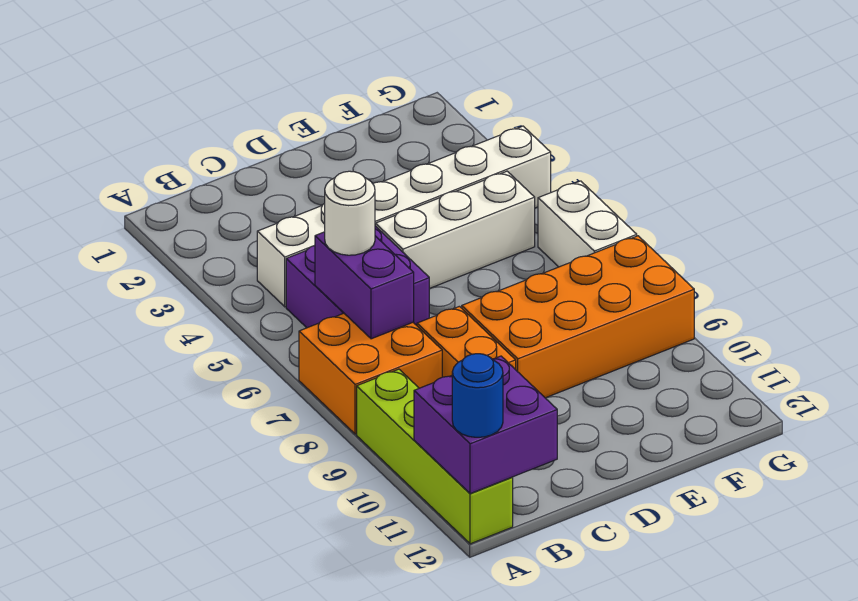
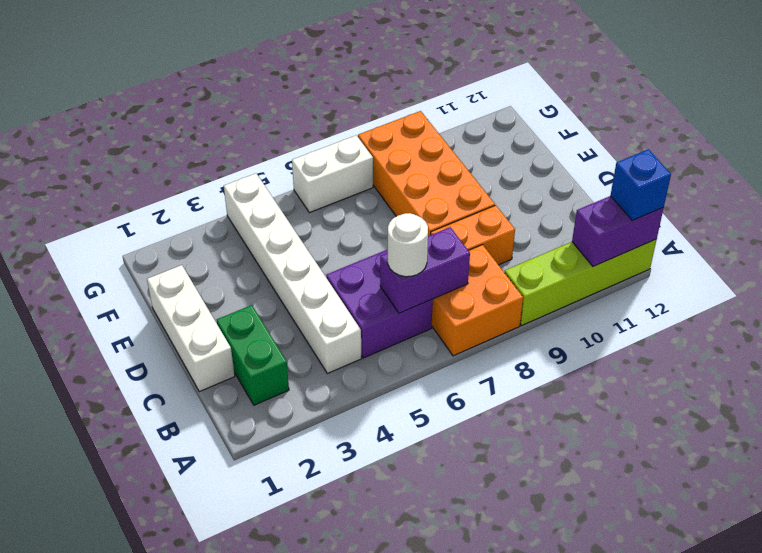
purple brick A11:B12 level 2 -> purple brick A11:A12 level 2
blue round brick A12 level 3 -> blue brick A12 level 3
none -> green brick B2:C2 level 1
white brick D5:F5 level 1 -> white brick C1:E1 level 1

